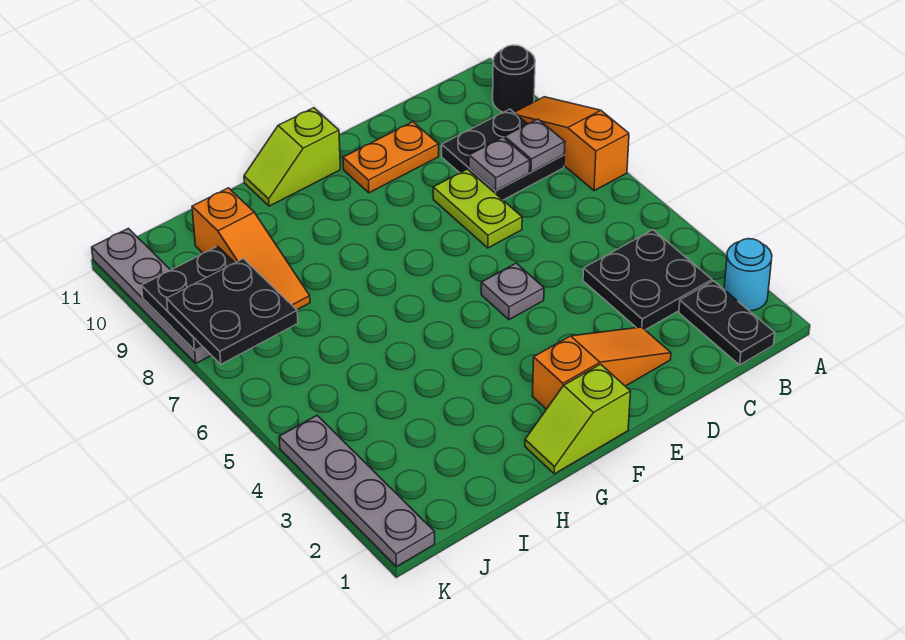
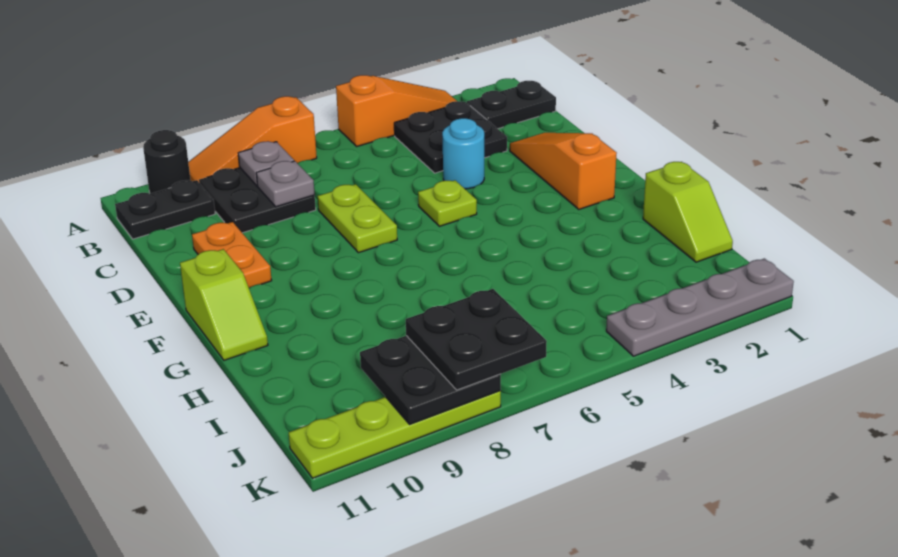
cyan round brick A2 level 1 -> cyan round brick D4 level 1
none -> black plate B10:B11 level 1
lime plate D7:D8 level 1 -> lime plate D7:E7 level 1
grey plate E5 level 1 -> lime plate E5 level 1
lime slope F1:G1 level 1 top F -> lime slope H1:I1 level 1 top H
orange slope I8:I10 level 1 top 10 -> orange slope A3:A5 level 1 top 5
grey plate K8:K11 level 1 -> lime plate K8:K11 level 1

